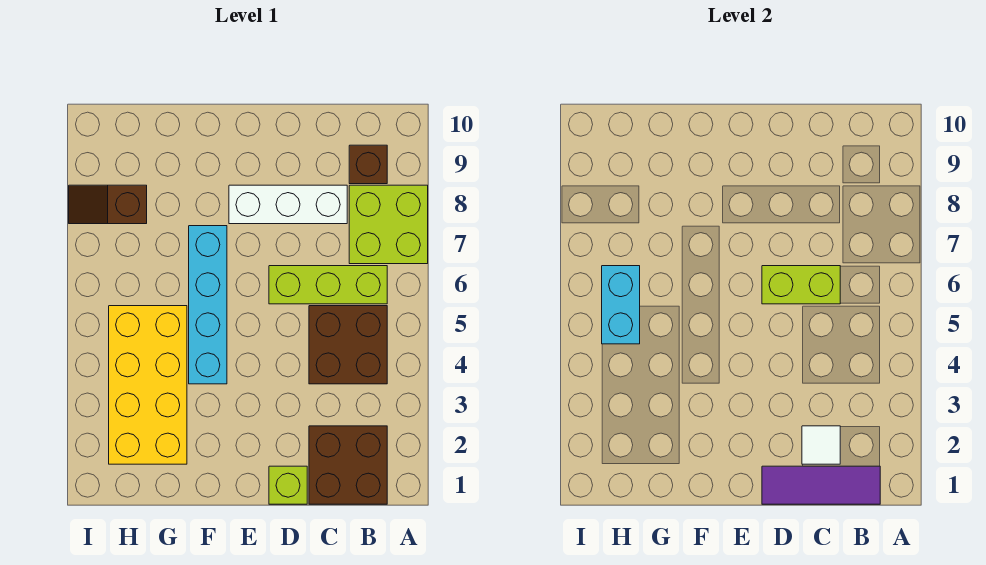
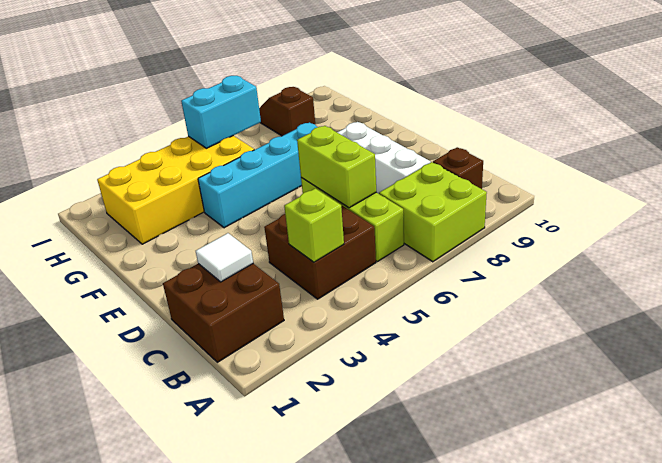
purple tile B1:D1 level 2 -> none
lime brick D1 level 1 -> lime brick B4 level 2

